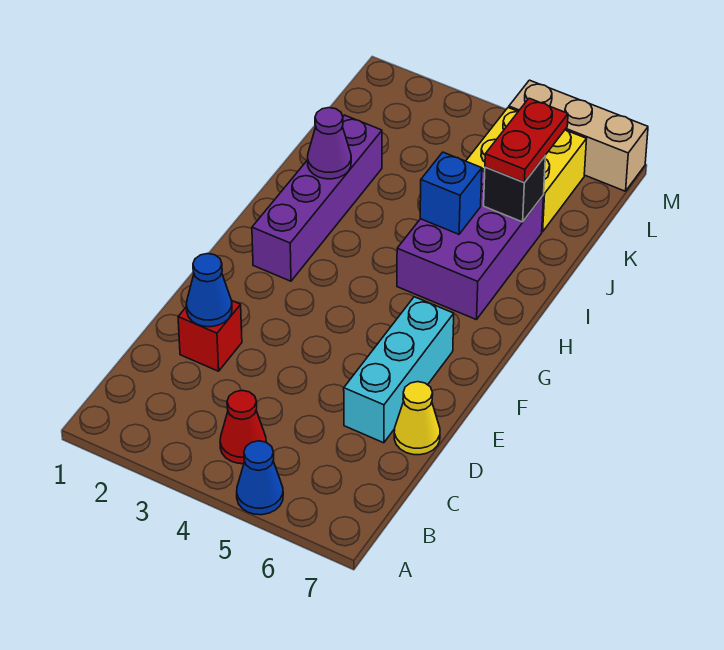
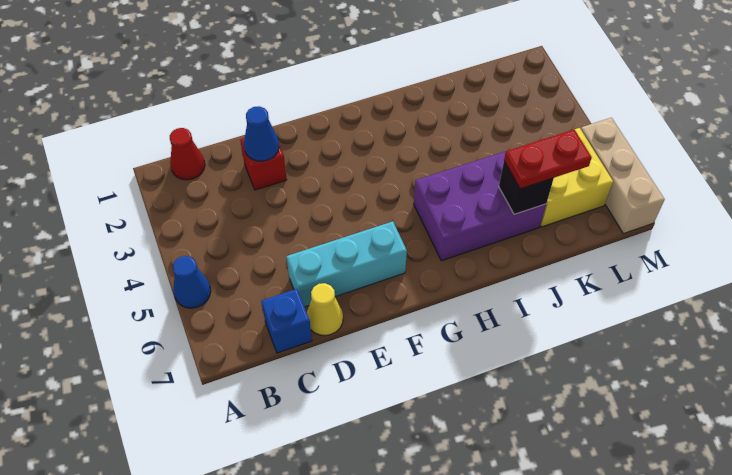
red cone B4 level 1 -> red cone B1 level 1
purple brick G2:J2 level 1 -> none
purple cone I2 level 2 -> none
blue brick I5 level 2 -> blue brick C7 level 1

